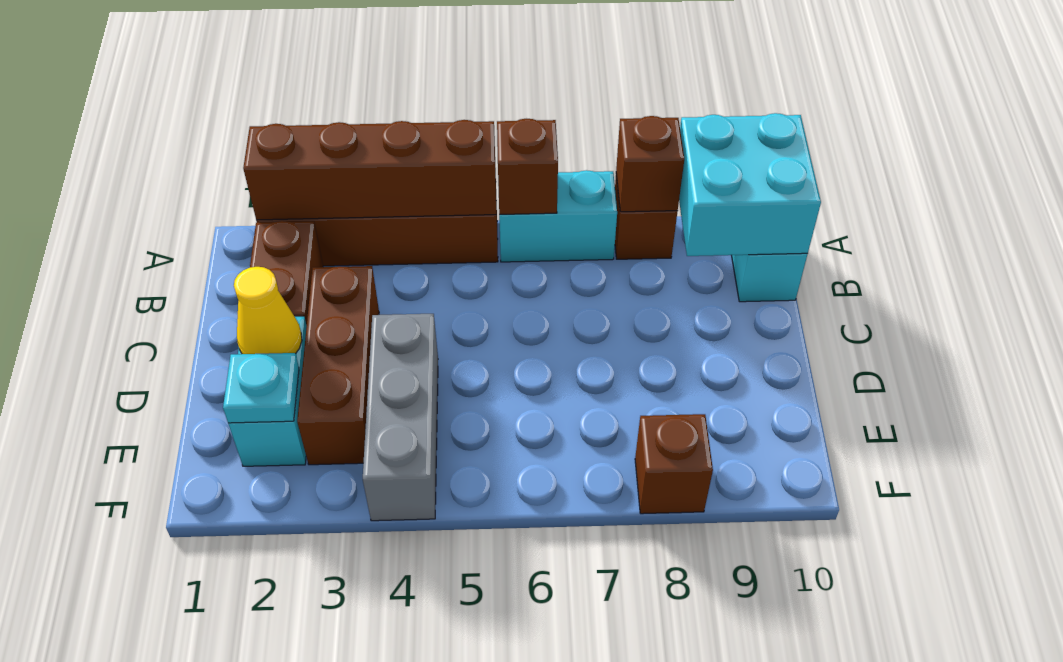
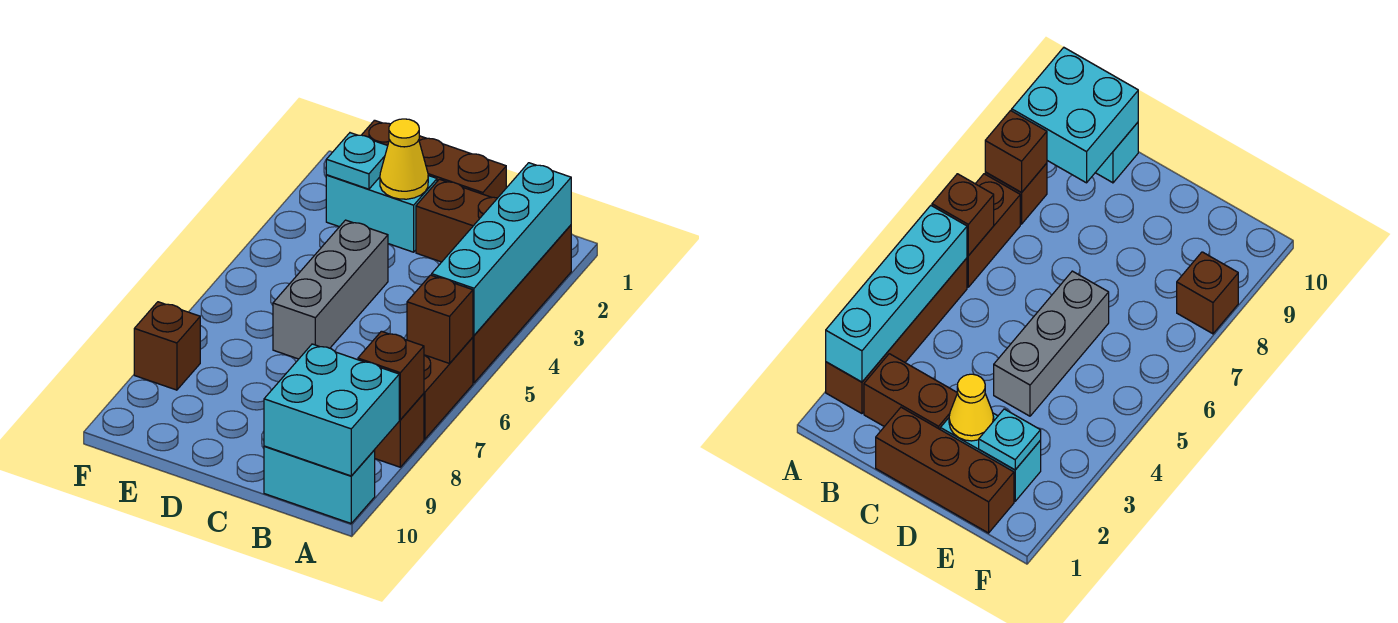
brown brick A2:A5 level 2 -> cyan brick A2:A5 level 2
cyan brick A6:A7 level 1 -> brown brick A6:A7 level 1
brown brick C3:E3 level 1 -> brown brick C1:E1 level 1
grey brick D4:F4 level 1 -> grey brick D4:D6 level 1

